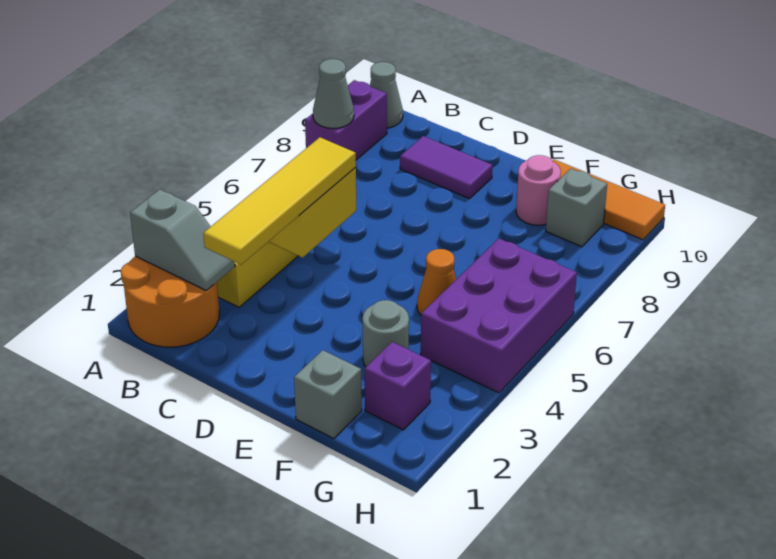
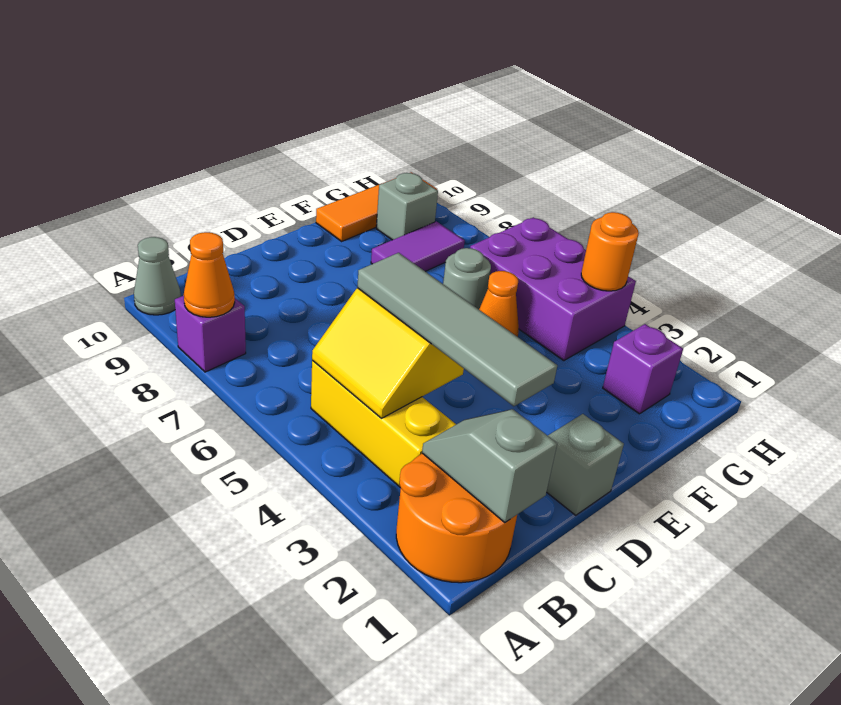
grey slope A2:B2 level 2 top A -> grey slope B1:B2 level 2 top 1
purple brick A8:A9 level 1 -> purple brick A8 level 1
grey cone A8 level 2 -> orange cone A8 level 2
yellow tile C2:C5 level 3 -> grey tile C2:C5 level 3
purple tile C9:D9 level 1 -> purple tile F8:G8 level 1
grey brick F1 level 1 -> grey brick D1 level 1
grey round brick F3 level 1 -> grey round brick F6 level 1
pink round brick F9 level 1 -> none
none -> orange round brick H4 level 2

